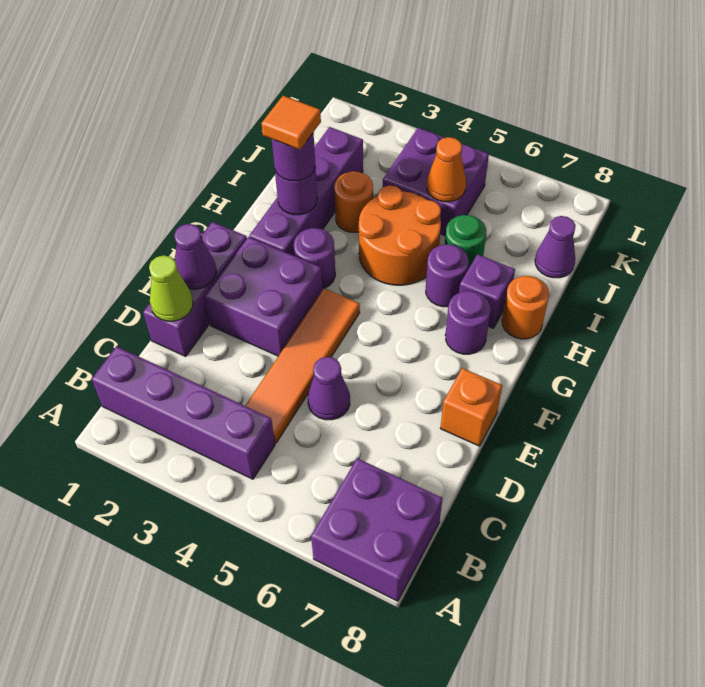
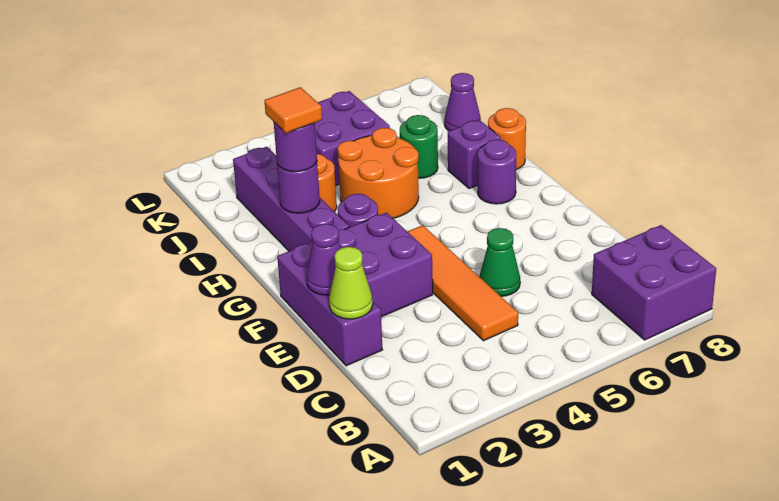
purple brick B1:B4 level 1 -> none
purple cone D5 level 1 -> green cone D5 level 1
orange brick E8 level 1 -> none
purple round brick H6 level 1 -> none
orange cone J5 level 2 -> none

